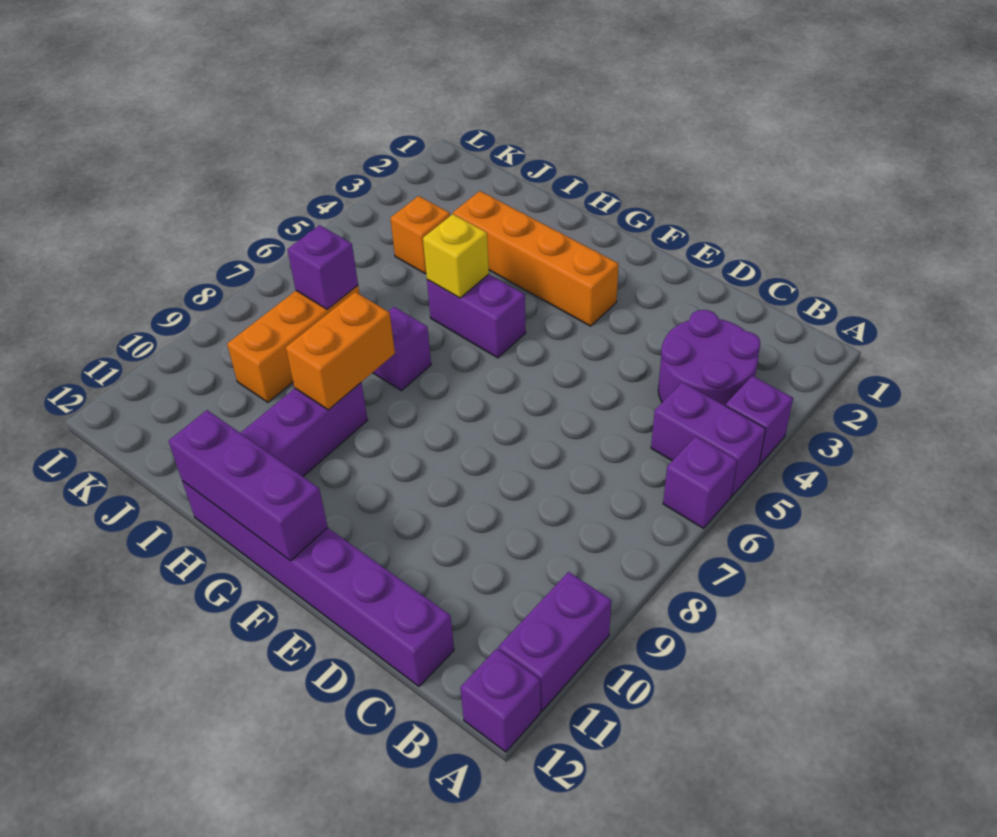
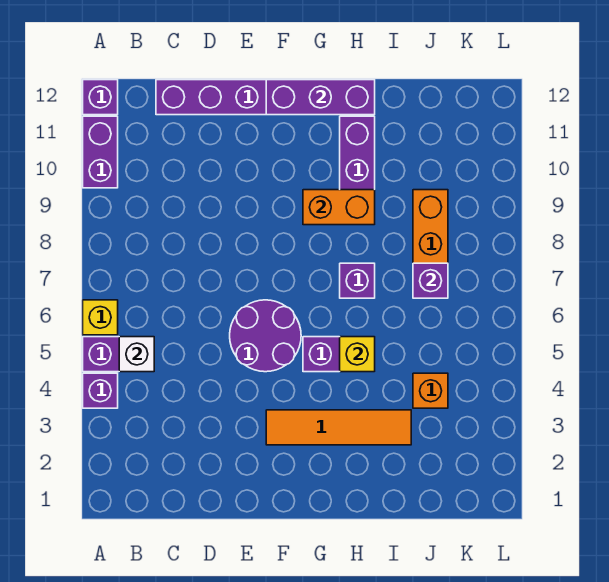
purple brick A6 level 1 -> yellow brick A6 level 1
purple round brick B3:C4 level 1 -> purple round brick E5:F6 level 1
none -> white brick B5 level 2
orange brick F3:I3 level 1 -> orange tile F3:I3 level 1
orange brick H8:H9 level 2 -> orange brick G9:H9 level 2

